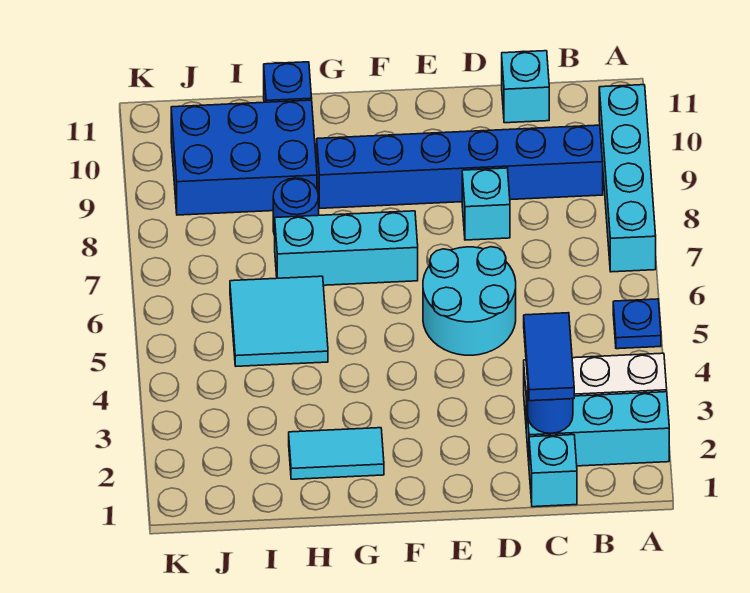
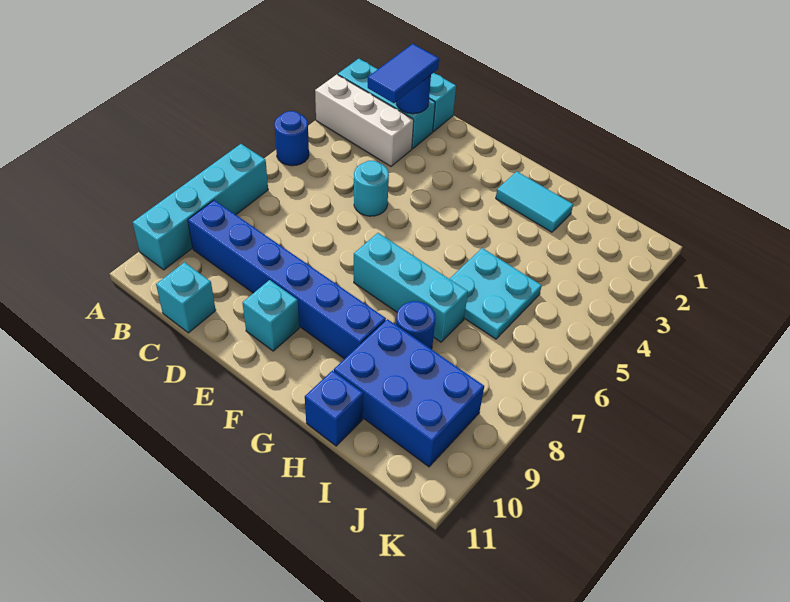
blue plate A5 level 1 -> blue round brick A5 level 1
cyan round brick D5:E6 level 1 -> cyan round brick D5 level 1
cyan brick D8 level 1 -> cyan brick E10 level 1
cyan tile H5:I6 level 1 -> cyan plate H5:I6 level 1

